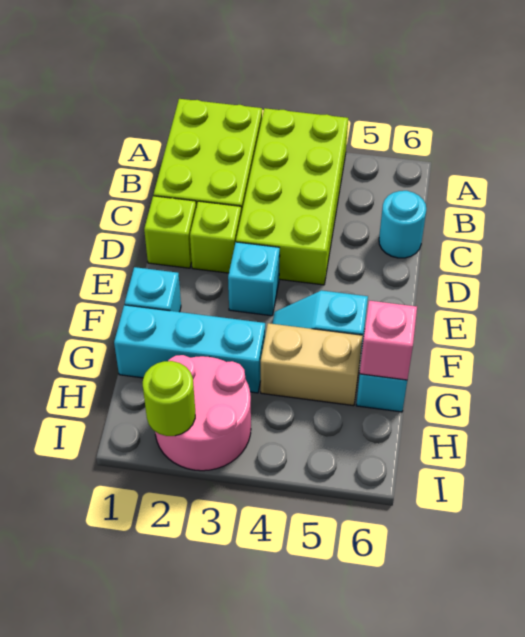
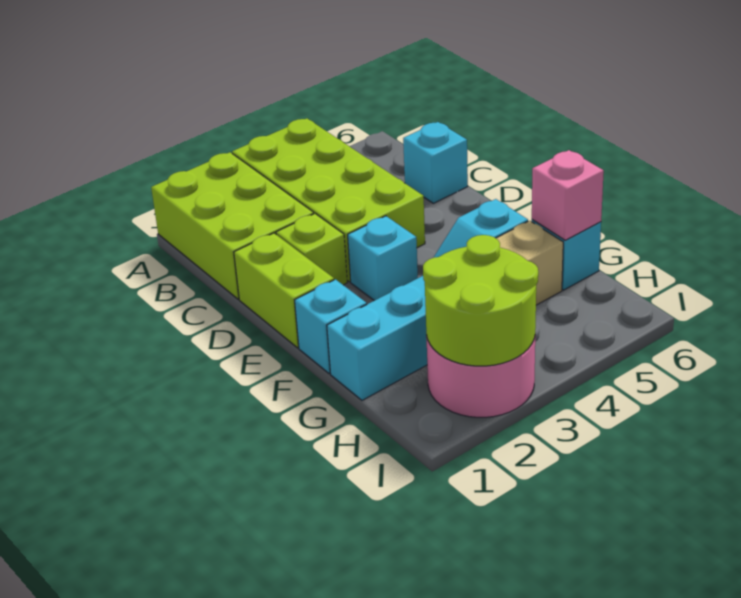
cyan round brick C6 level 1 -> cyan brick C6 level 1
lime brick D1 level 1 -> lime brick D1:E1 level 1
lime round brick I2 level 2 -> lime round brick H2:I3 level 2

